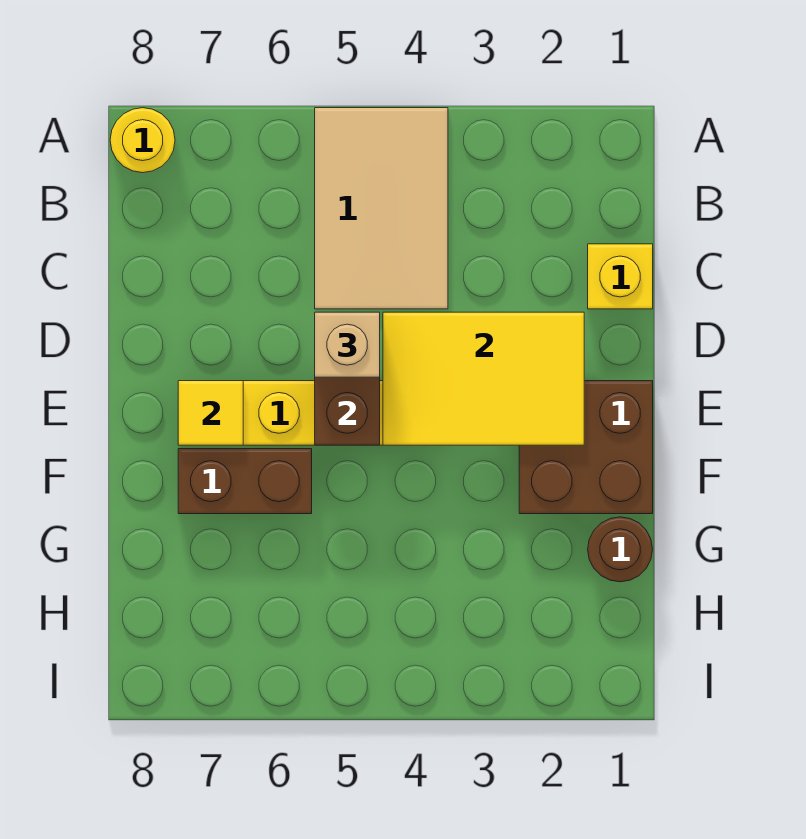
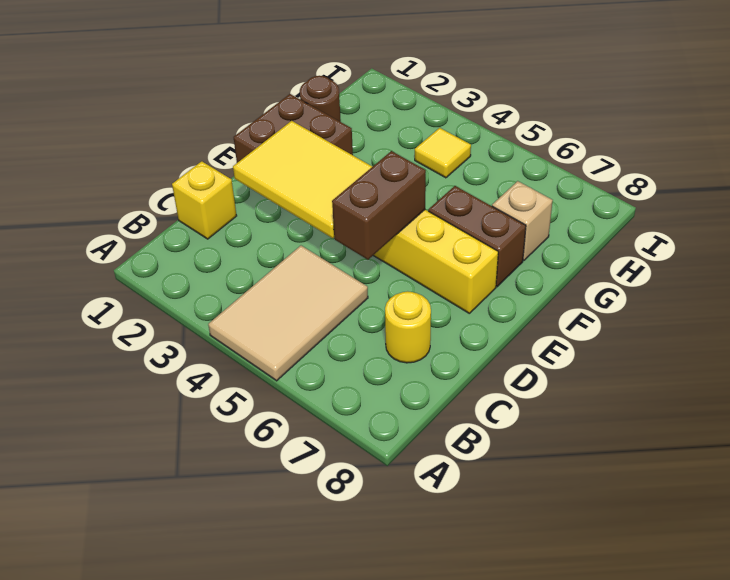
yellow round brick A8 level 1 -> yellow round brick C7 level 1
tan brick D5 level 3 -> tan brick G7 level 1
yellow tile E7 level 2 -> yellow tile H4 level 1

